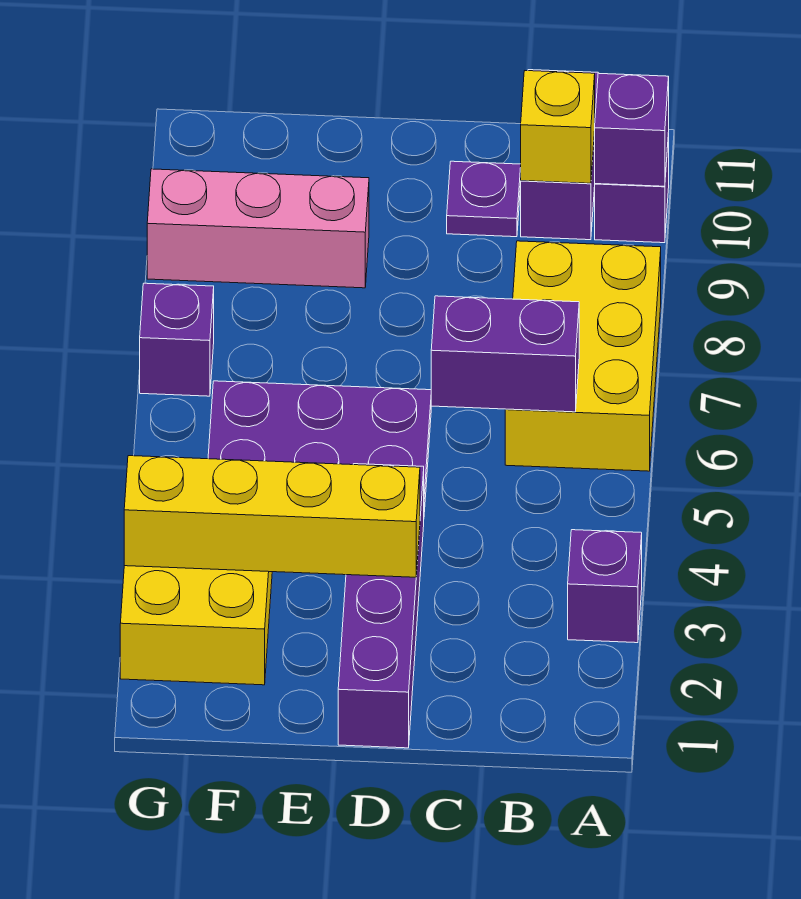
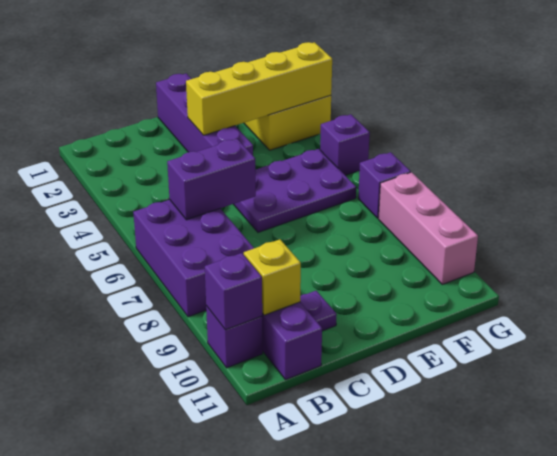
purple brick A3 level 1 -> purple brick G5 level 1
yellow brick A6:B8 level 1 -> purple brick A6:B8 level 1
pink brick E9:G9 level 1 -> pink brick G8:G10 level 1

